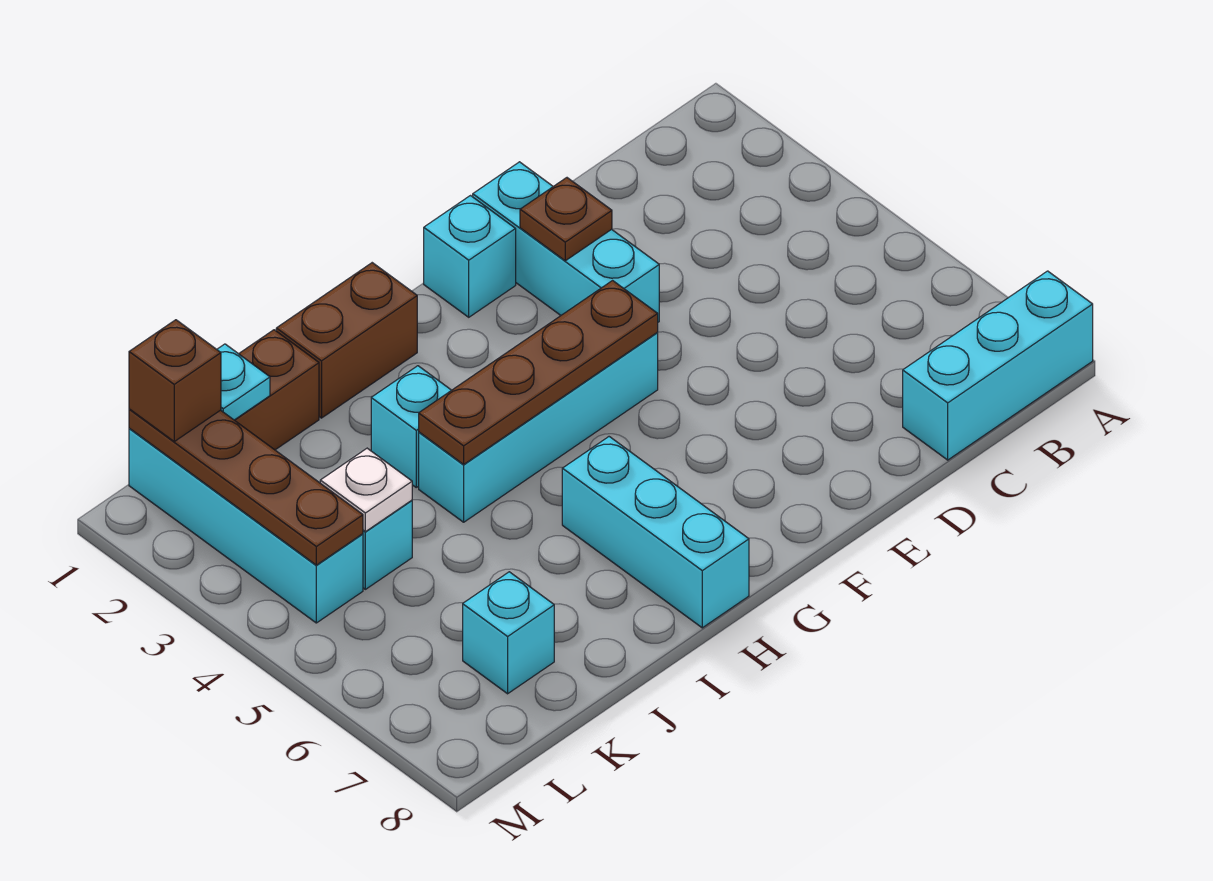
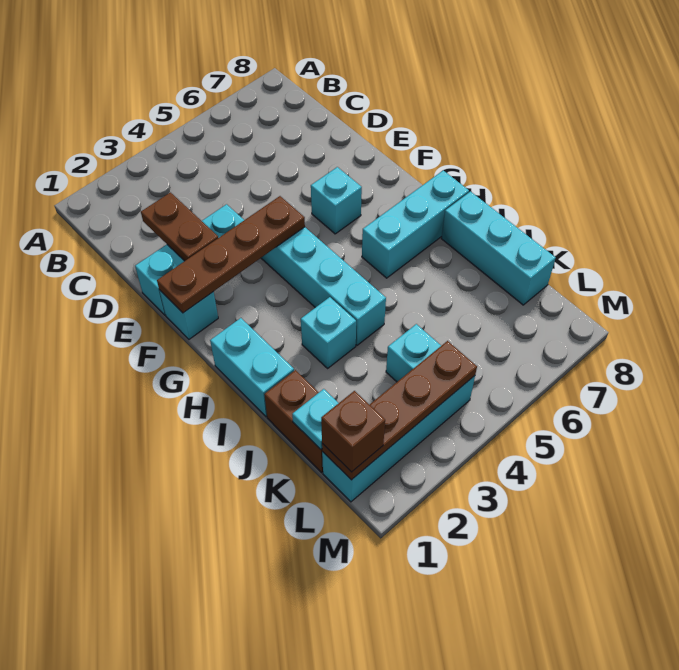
cyan brick A8:C8 level 1 -> cyan brick I8:K8 level 1
brown plate E2 level 2 -> brown plate D2:E2 level 2
brown plate F4:I4 level 2 -> brown plate F1:F4 level 2
brown brick H1:I1 level 1 -> cyan brick H1:I1 level 1
white plate K4 level 2 -> none
cyan brick K7 level 1 -> cyan brick F6 level 1

